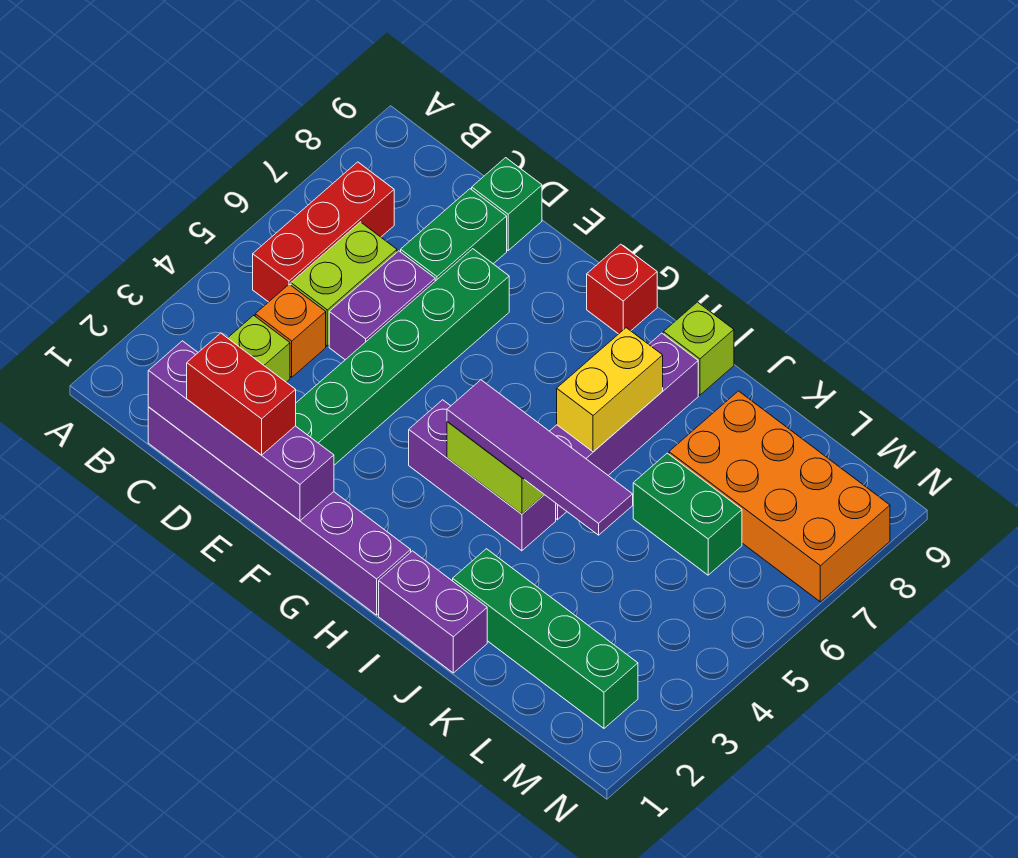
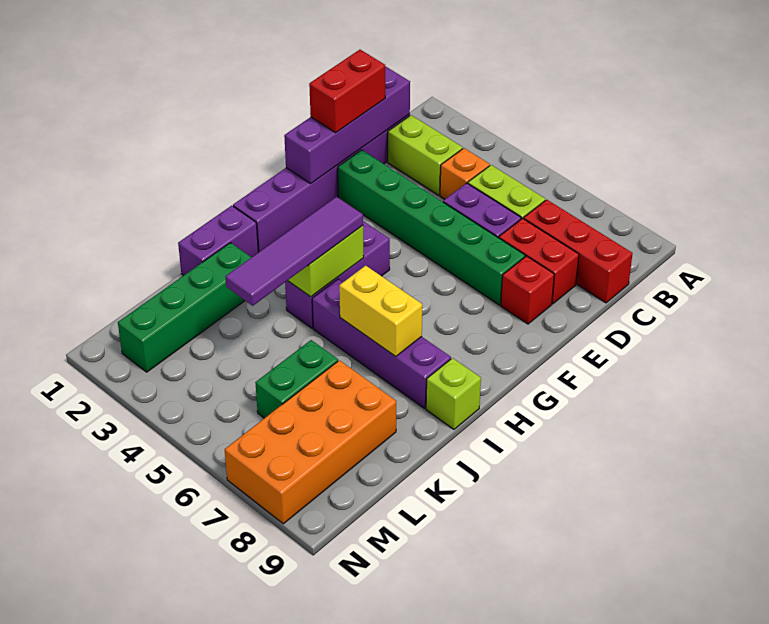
red brick B5:B7 level 1 -> red brick C7:C9 level 1
green brick D7:D8 level 1 -> red brick D7:D8 level 1
green brick D9 level 1 -> none
red brick G9 level 1 -> red brick E8 level 1

